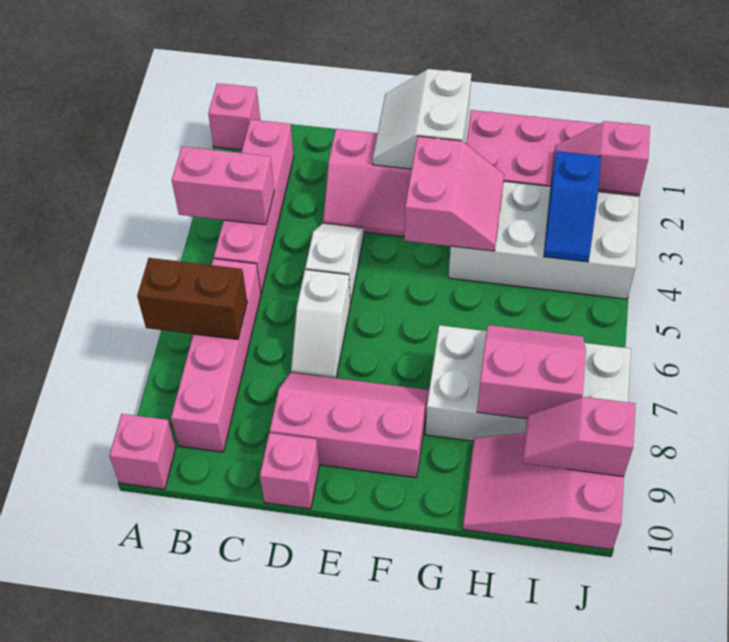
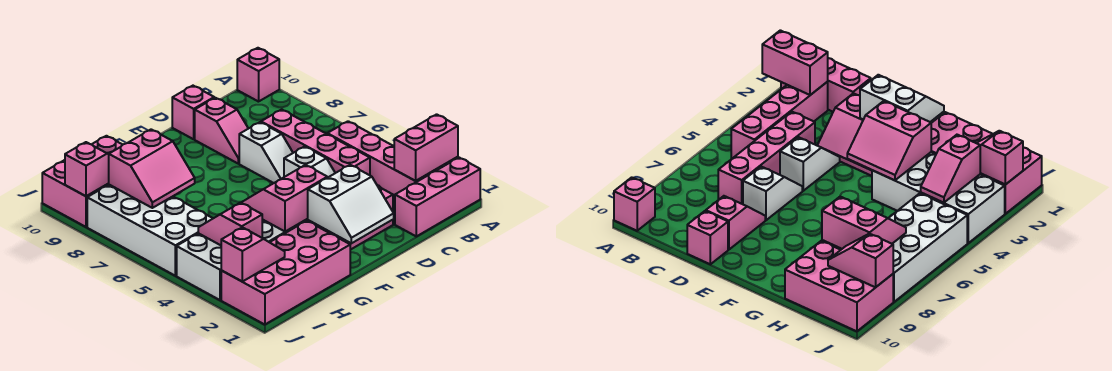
pink brick A1 level 1 -> pink brick A1:C1 level 1
pink brick A4:B4 level 2 -> pink brick A2:B2 level 2
brown brick A7:B7 level 2 -> none
pink brick B6:B9 level 1 -> pink brick C4:C7 level 1
white slope D6:D7 level 1 top 6 -> white slope D6:D7 level 1 top 7
pink slope D8:F9 level 1 top 9 -> pink slope D8:D9 level 1 top 9
white slope E1:F2 level 2 top F -> white slope E1:F2 level 2 top 2
pink slope F3:G4 level 2 top F -> pink slope F3:G4 level 2 top 3
white brick G7:J8 level 1 -> white brick I5:J8 level 1
pink slope H9:J10 level 1 top J -> pink brick H9:J10 level 1
blue slope I3:I4 level 2 top 3 -> pink slope I3:I4 level 2 top 3

